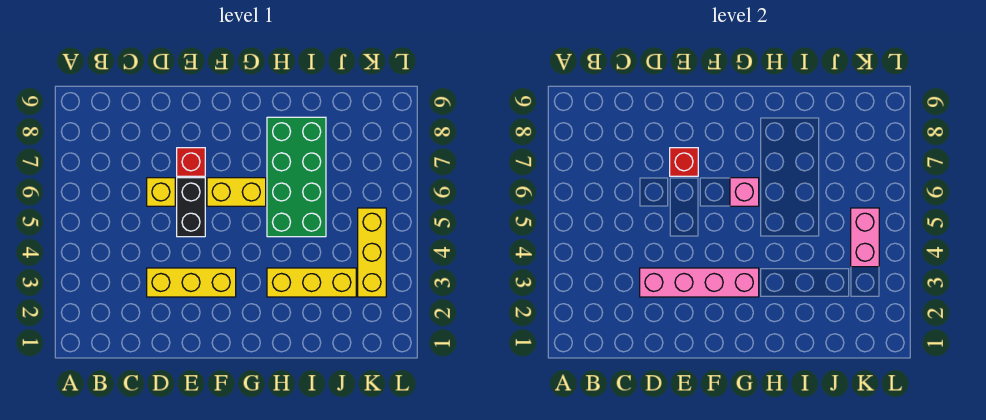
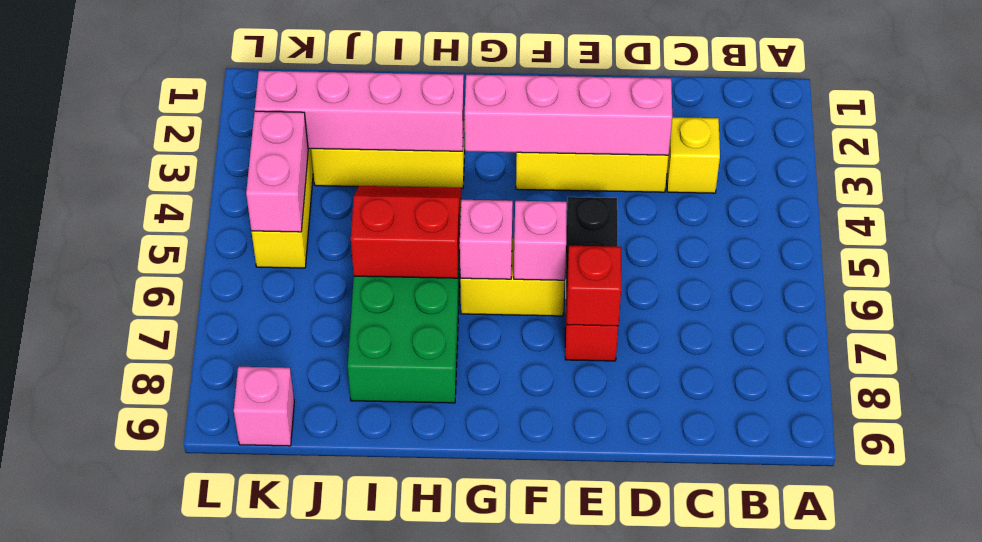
yellow brick D6 level 1 -> yellow brick C3 level 1
none -> pink brick F6 level 2
none -> pink brick H3:K3 level 2
none -> red slope H5:I6 level 2 top 6
none -> pink brick K9 level 1

